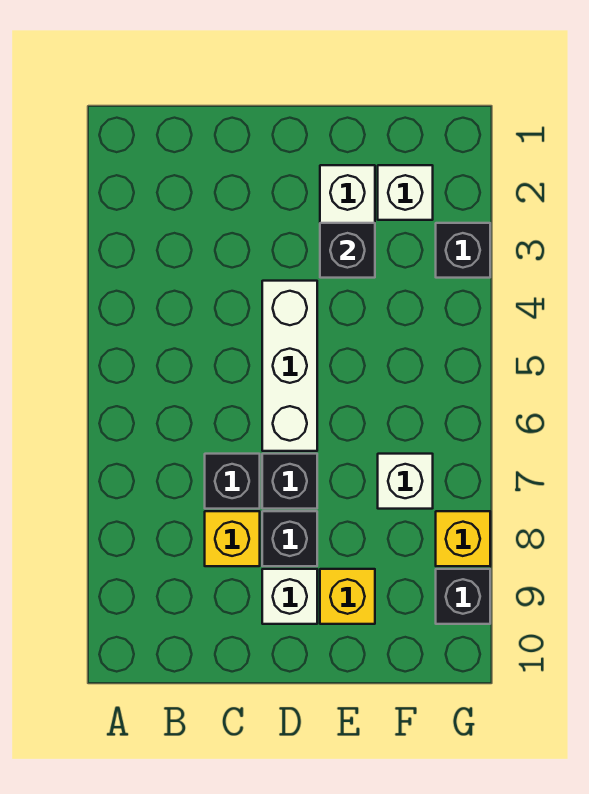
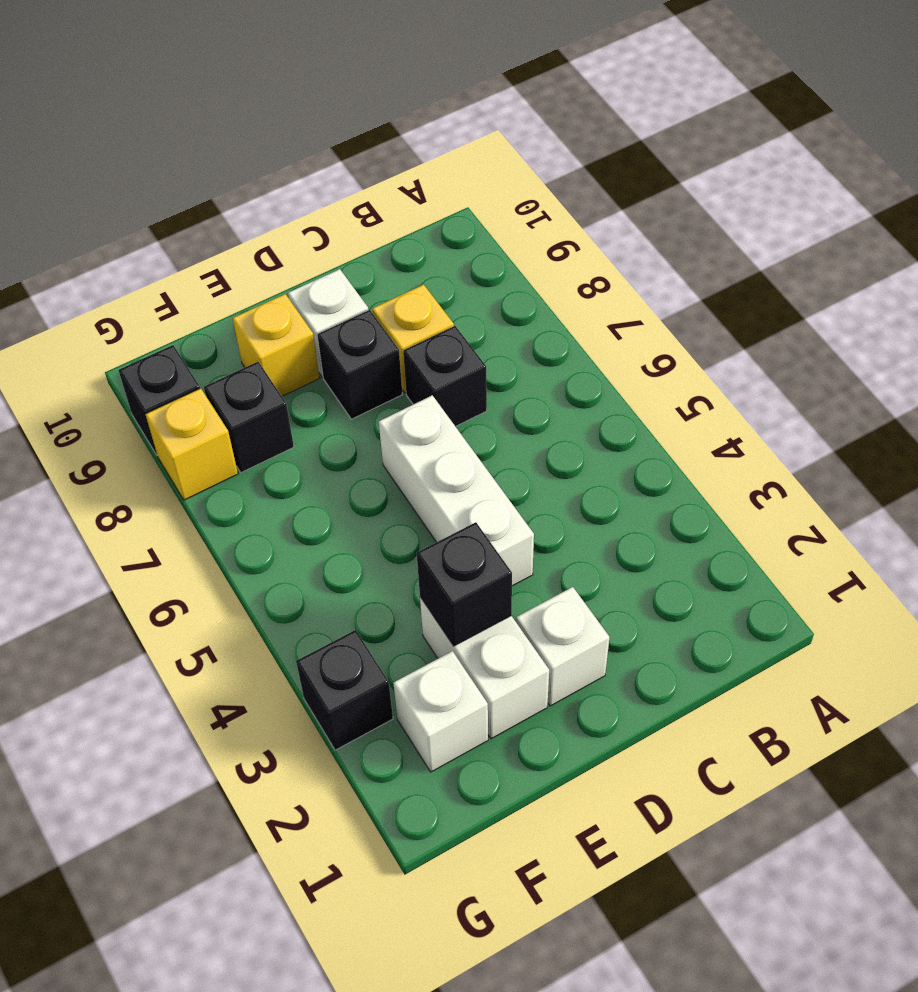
black brick D7 level 1 -> black brick F8 level 1
white brick F7 level 1 -> white brick D2 level 1

